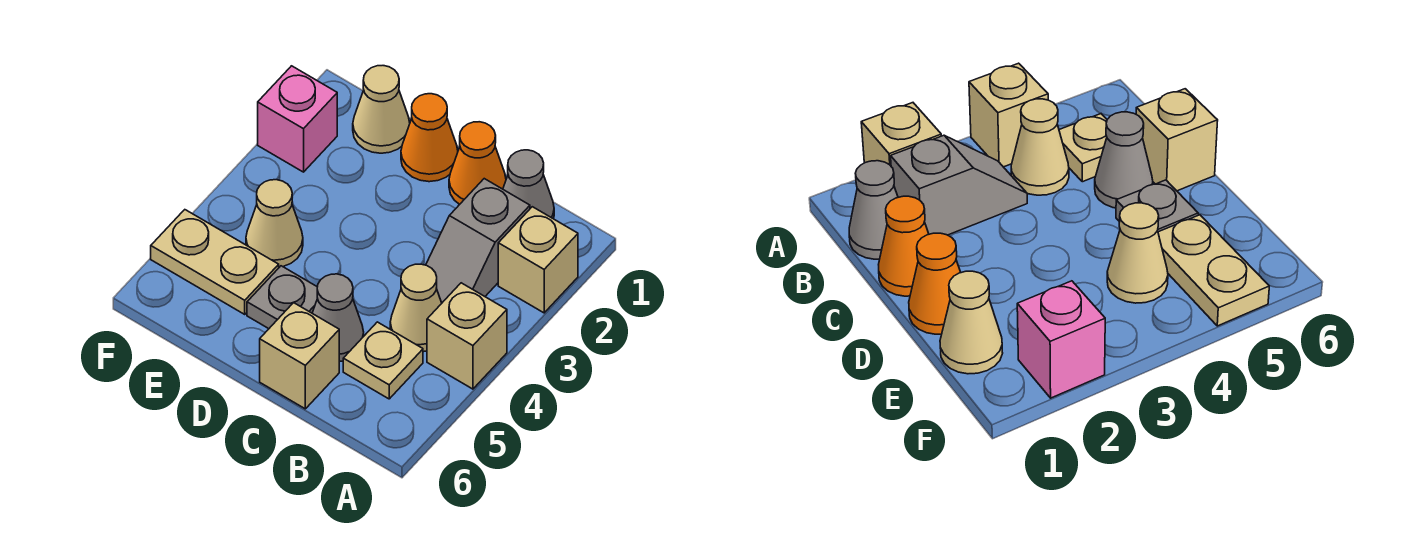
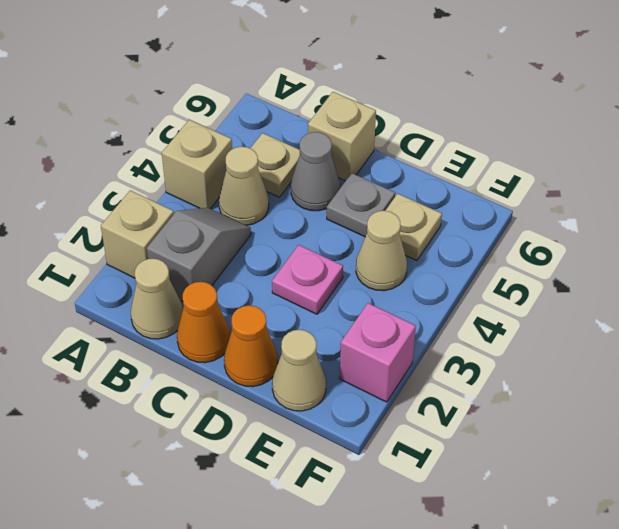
grey cone B1 level 1 -> tan cone B1 level 1
none -> pink plate D3 level 1
tan plate E5:F5 level 1 -> tan plate E5 level 1

